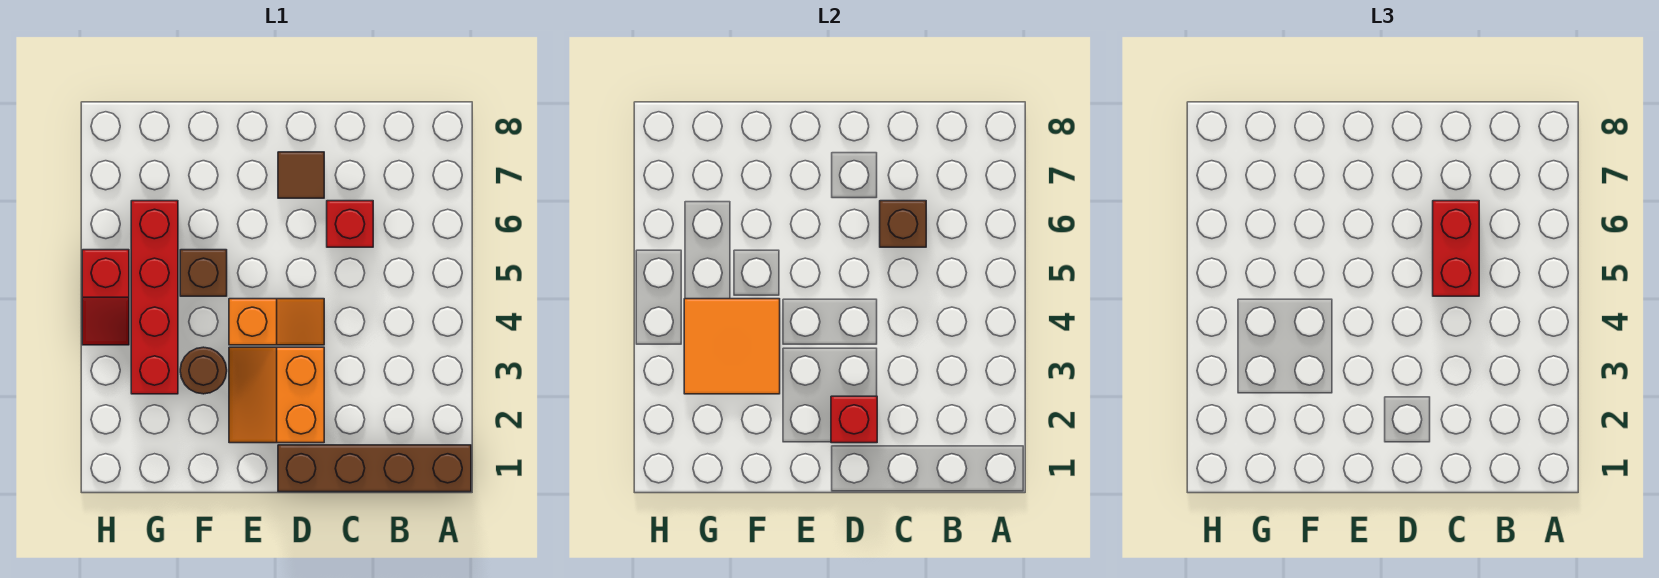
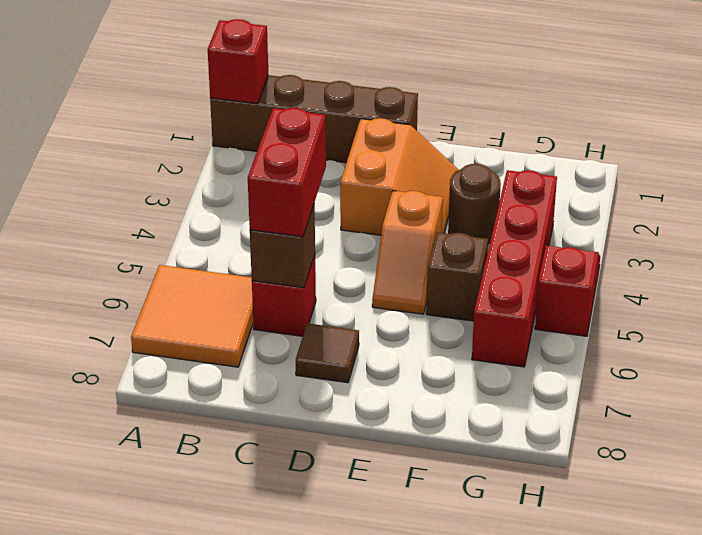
red brick D2 level 2 -> red brick A1 level 2
orange slope D4:E4 level 1 top E -> orange slope E4:E5 level 1 top 4
orange tile F3:G4 level 2 -> orange tile A6:B7 level 1

